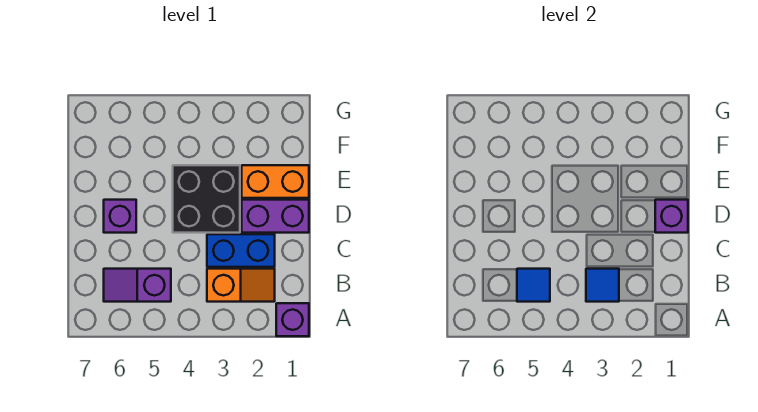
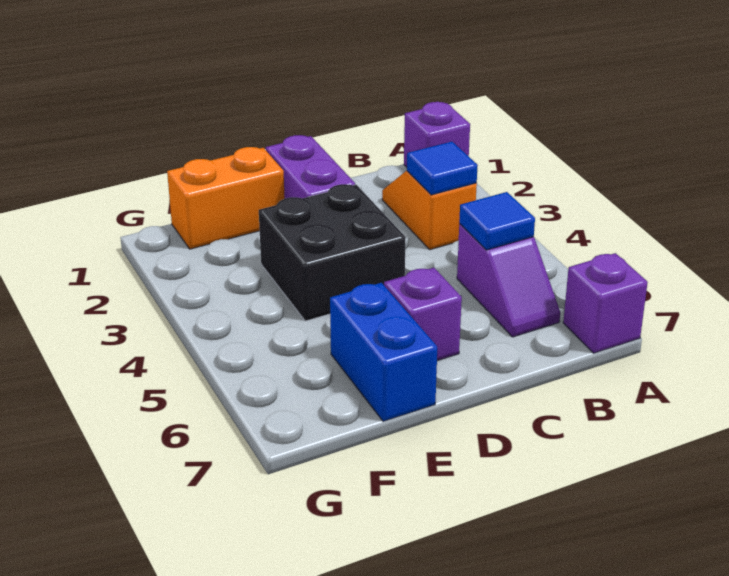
blue brick C2:C3 level 1 -> blue brick E6:E7 level 1
purple brick D1 level 2 -> purple brick A7 level 1
orange brick E1:E2 level 1 -> orange brick E1:F1 level 1

